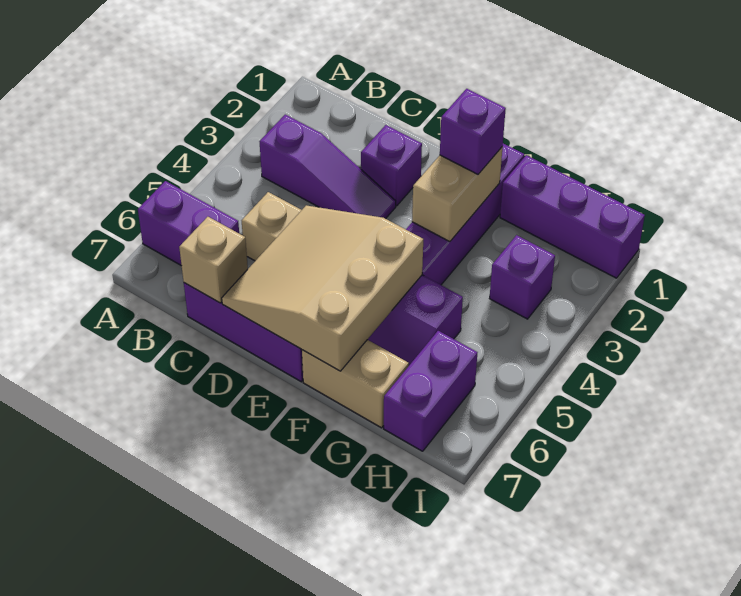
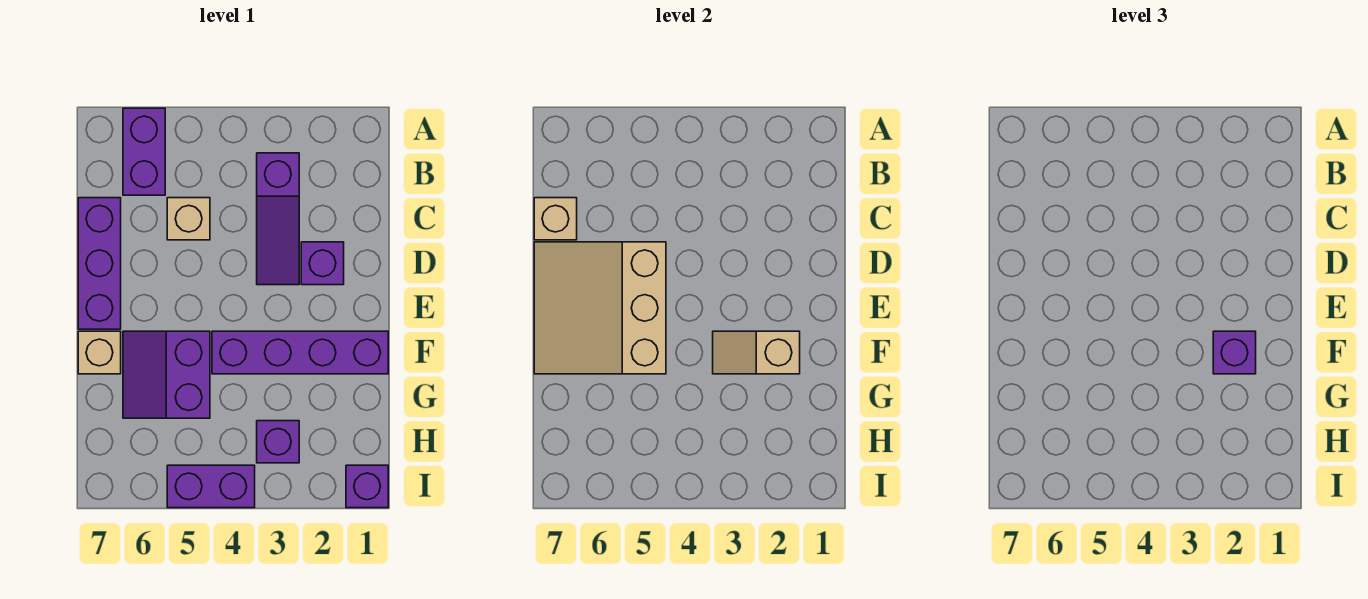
tan slope D5:F7 level 2 top F -> tan slope D5:F7 level 2 top 5
tan brick F2:F3 level 2 -> tan slope F2:F3 level 2 top 2
tan brick F7:G7 level 1 -> tan brick F7 level 1
purple brick G1:I1 level 1 -> purple brick I1 level 1
purple brick H6:H7 level 1 -> purple brick I4:I5 level 1

